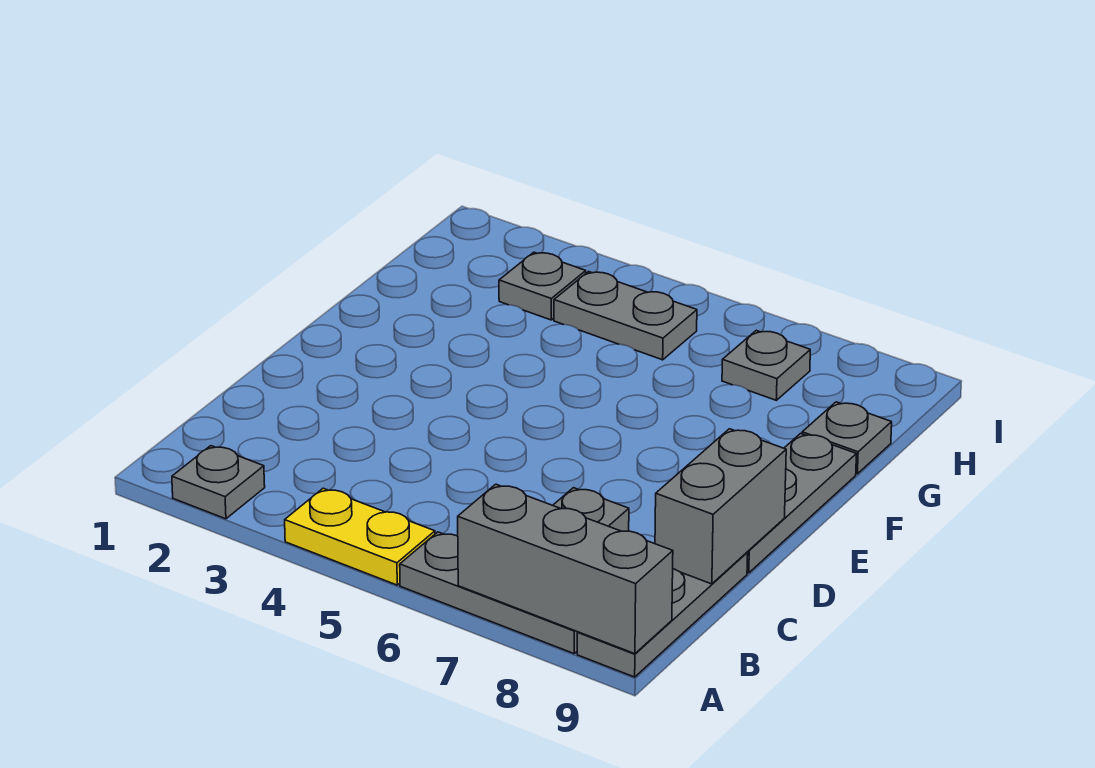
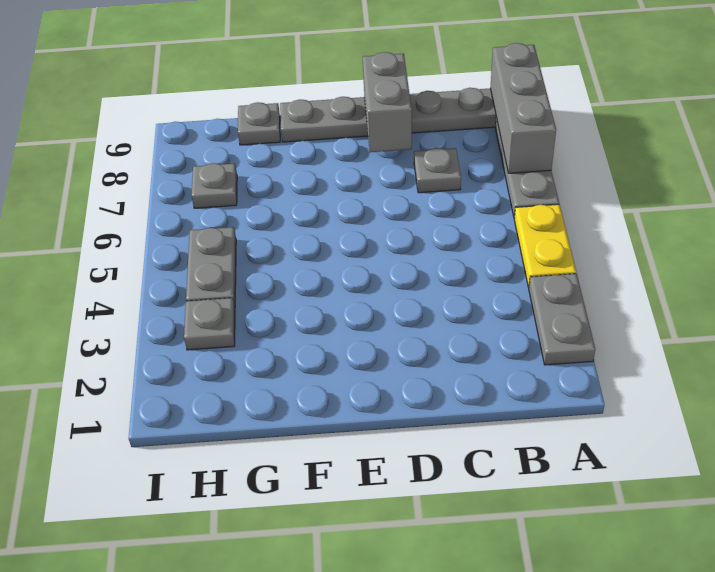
grey plate A2 level 1 -> grey plate A2:A3 level 1
grey brick C9:D9 level 2 -> grey brick D8:D9 level 2

